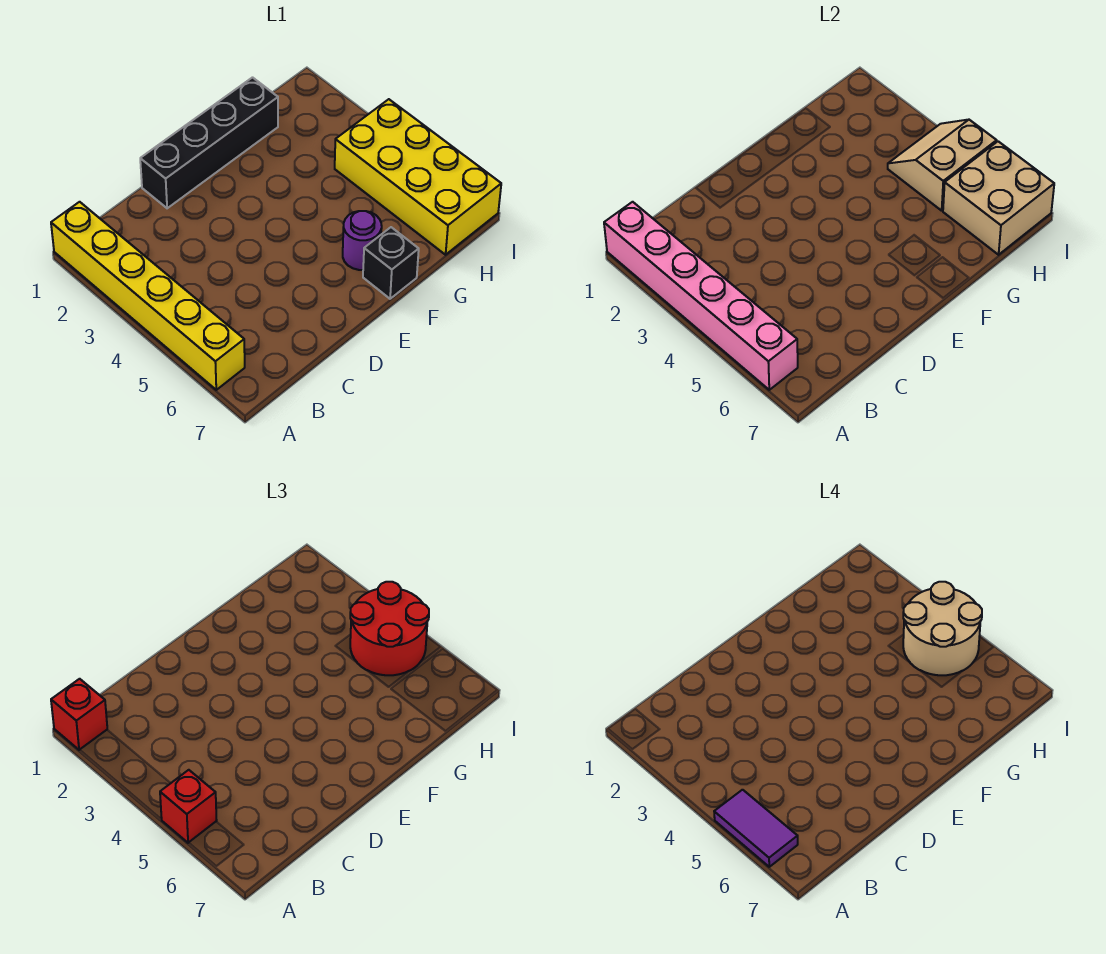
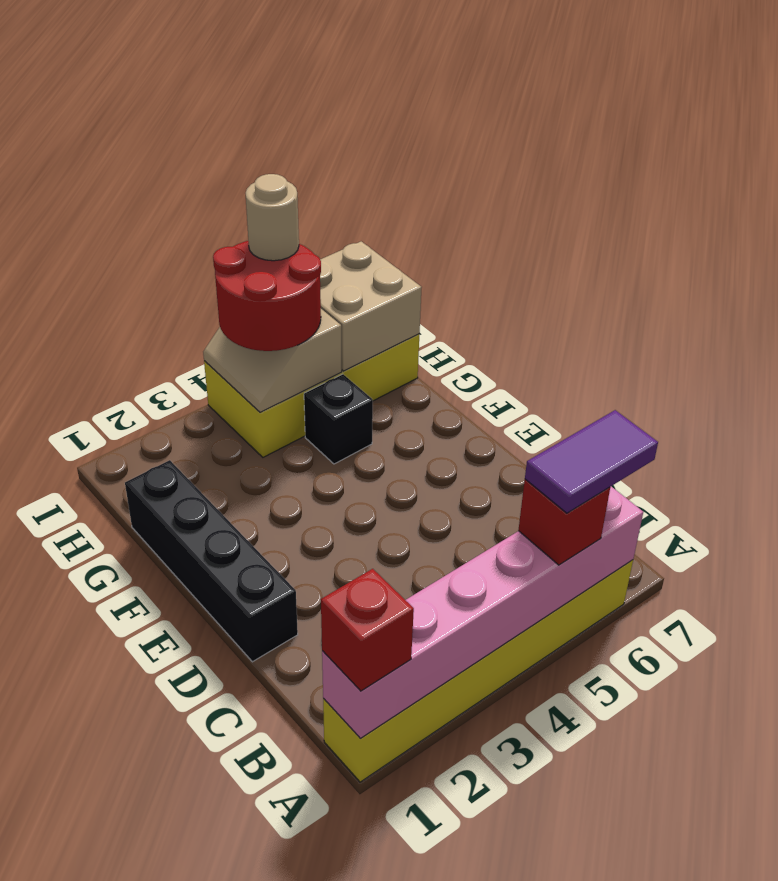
purple round brick F6 level 1 -> none
black brick F7 level 1 -> black brick G5 level 1
tan round brick H4:I5 level 4 -> tan round brick I5 level 4

